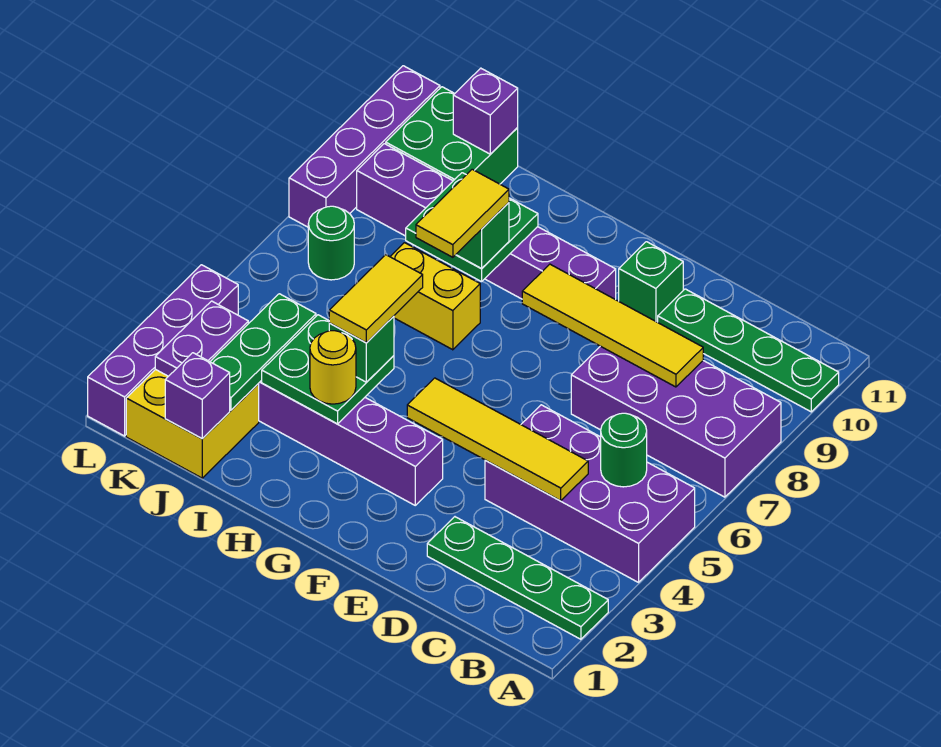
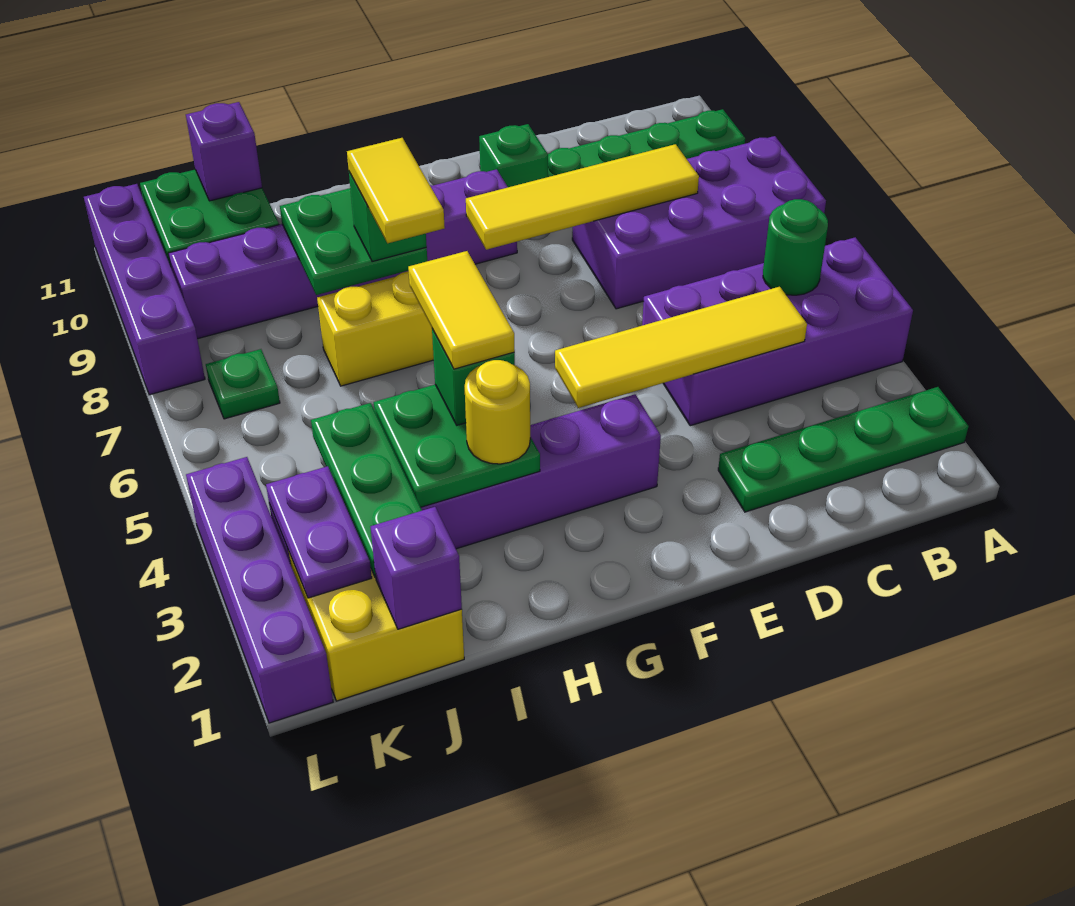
green round brick K7 level 1 -> green plate K7 level 1

